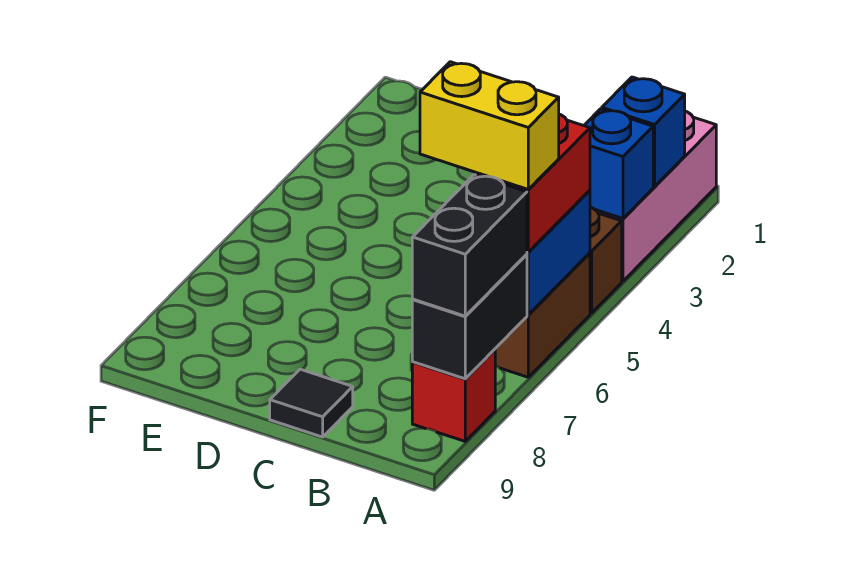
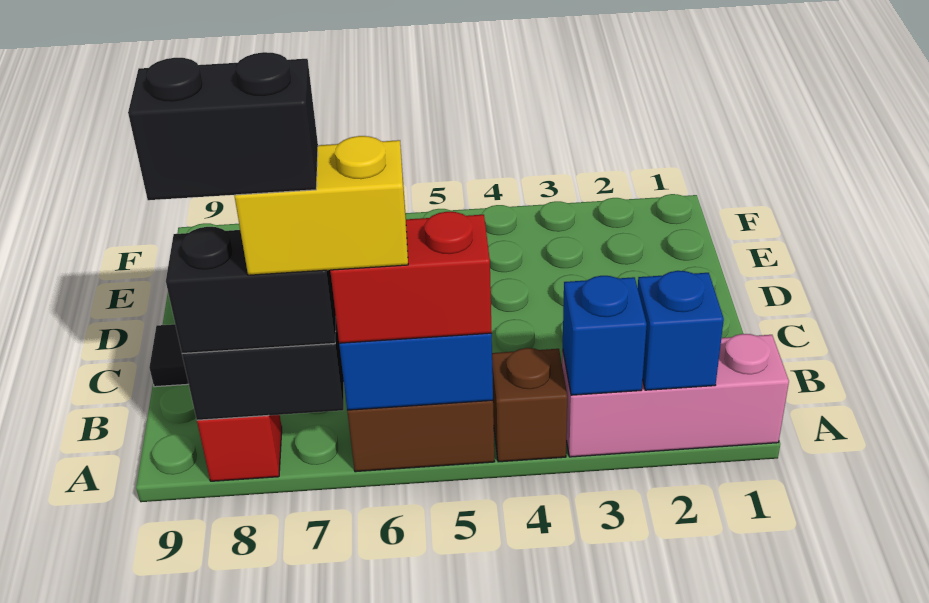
yellow brick A6:B6 level 4 -> yellow brick A6:A7 level 4
none -> black brick A7:A8 level 5

